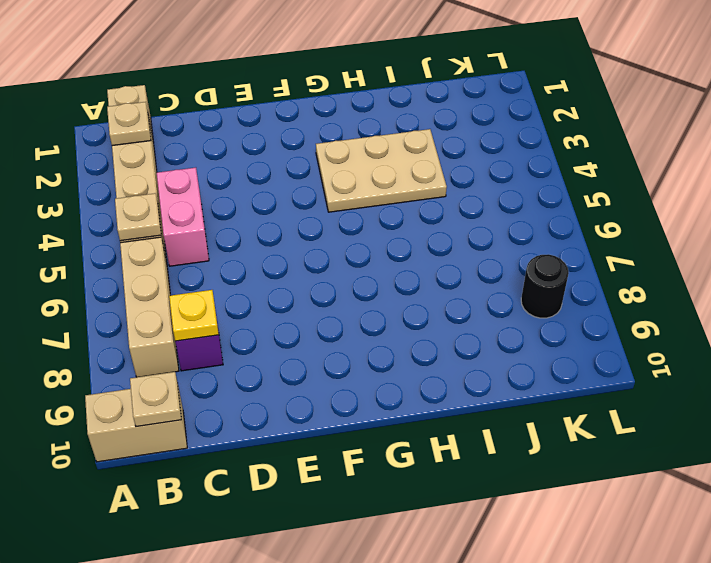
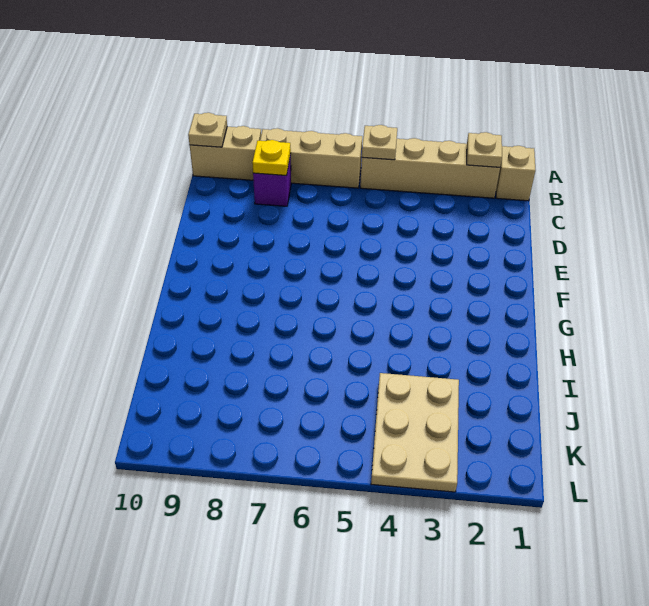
tan brick A10:B10 level 1 -> tan brick B9:B10 level 1
pink brick C4:C5 level 1 -> none
tan plate G3:I4 level 1 -> tan plate J3:L4 level 1
black round brick K8 level 1 -> none

